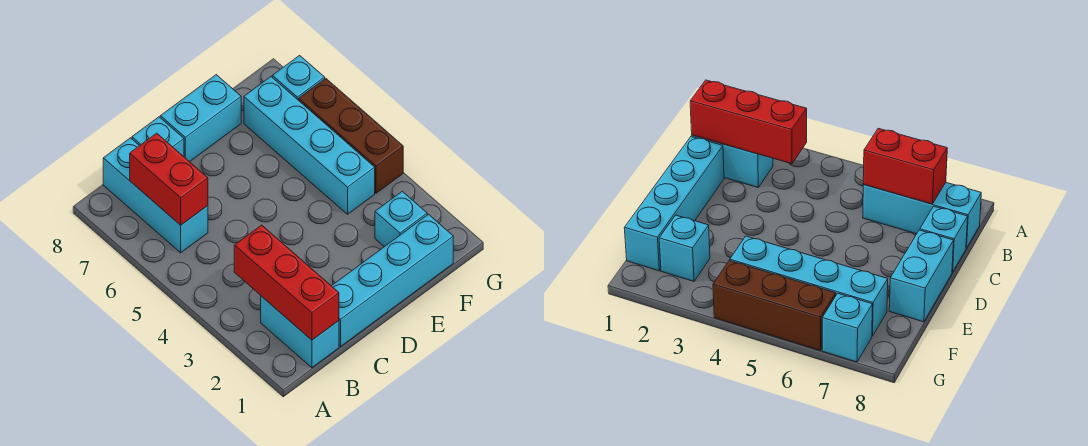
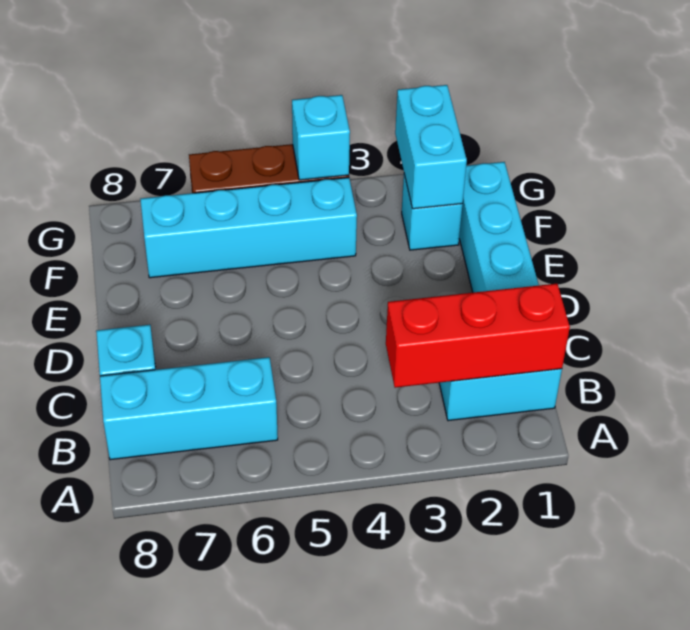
red brick B6:B7 level 2 -> none
cyan brick D8:E8 level 1 -> cyan brick F2:G2 level 2
cyan brick G7 level 1 -> cyan brick G4 level 2

